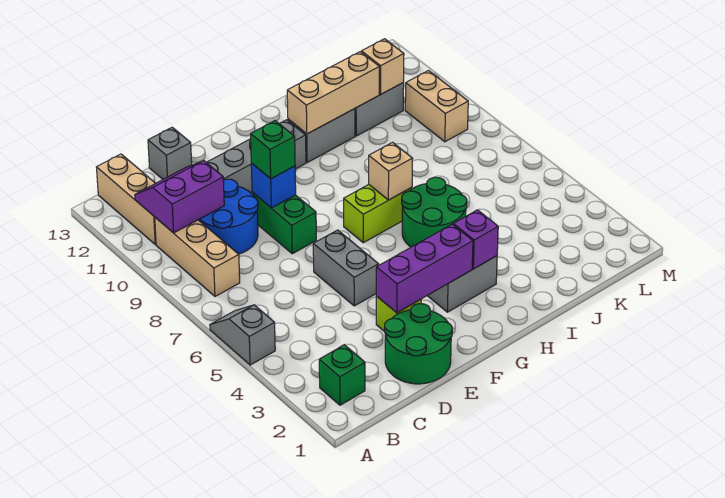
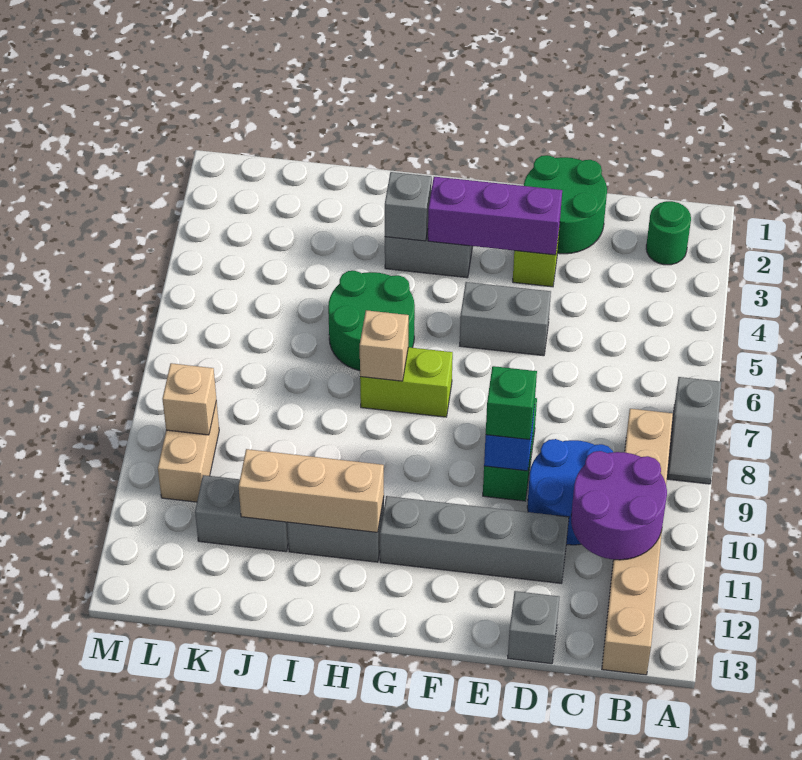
grey slope A5:A6 level 1 top 5 -> grey slope A7:A8 level 1 top 7
green brick B2 level 1 -> green round brick B2 level 1
purple slope B10:C11 level 2 top 10 -> purple round brick B10:C11 level 2
grey brick E5:E6 level 1 -> grey brick E5:F5 level 1
purple brick H3 level 2 -> grey brick H3 level 2
tan brick K11 level 2 -> tan brick L9 level 2

